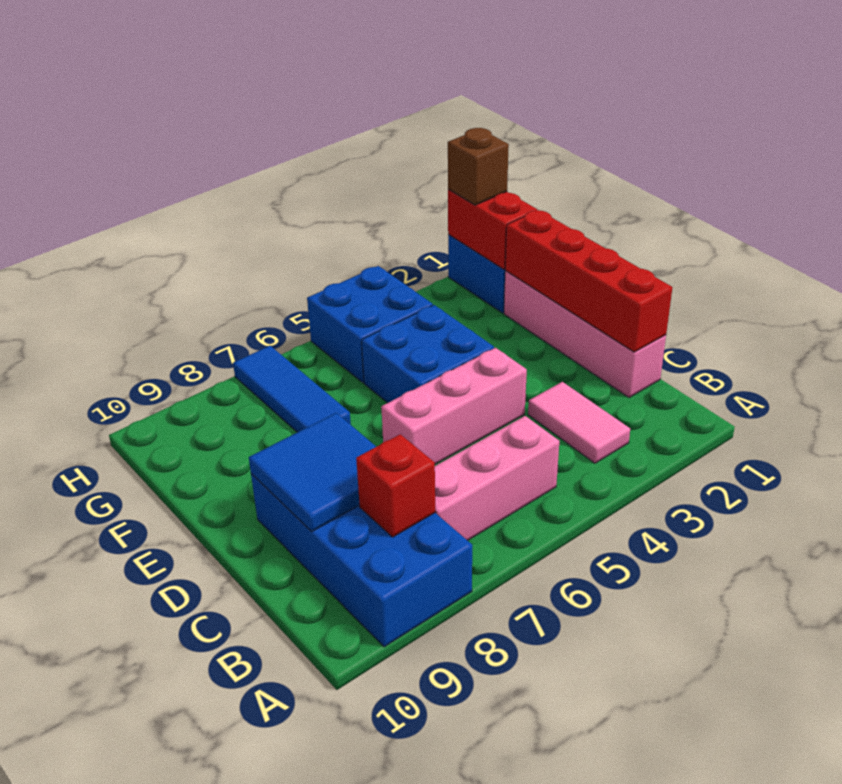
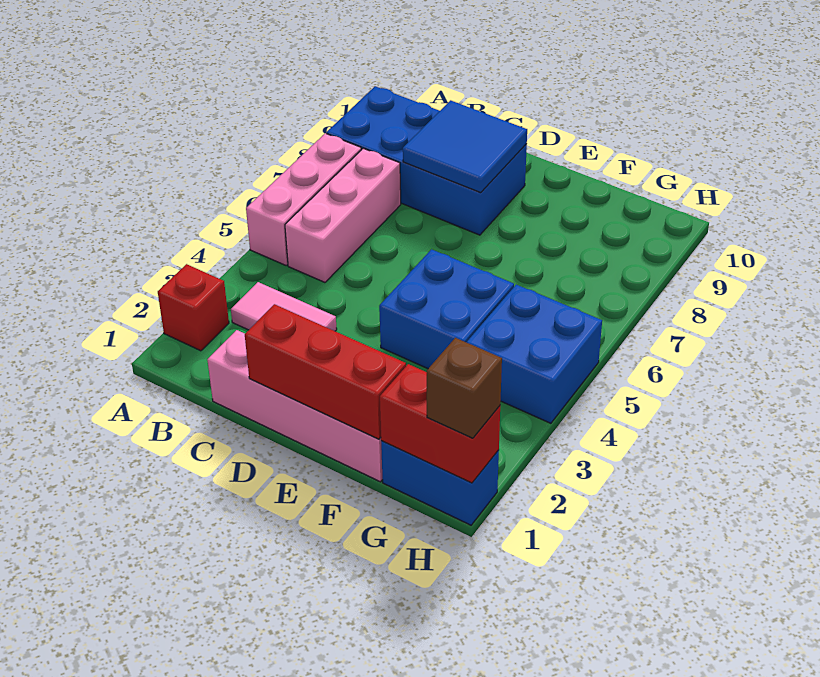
red brick B8 level 2 -> red brick A2 level 1
red brick C1:F1 level 2 -> red brick D1:F1 level 2
pink brick D4:D6 level 1 -> pink brick A5:A7 level 1
blue tile F7:H7 level 1 -> none

